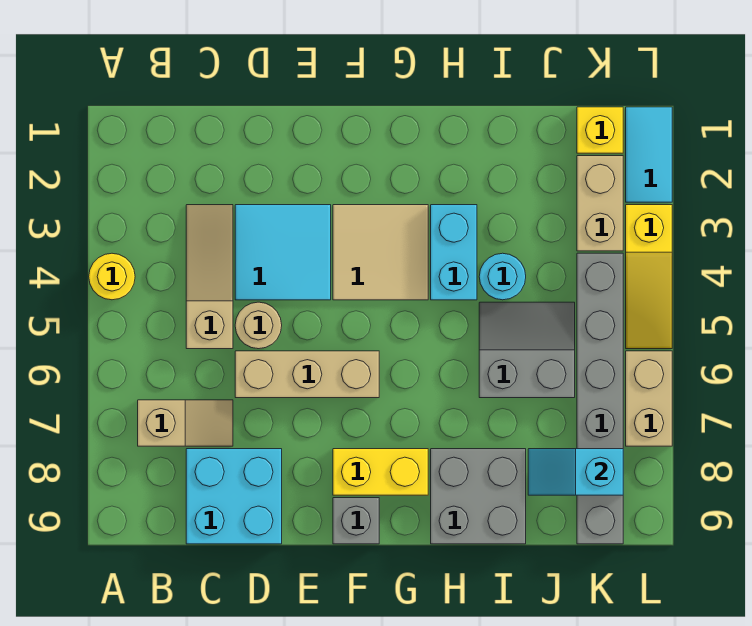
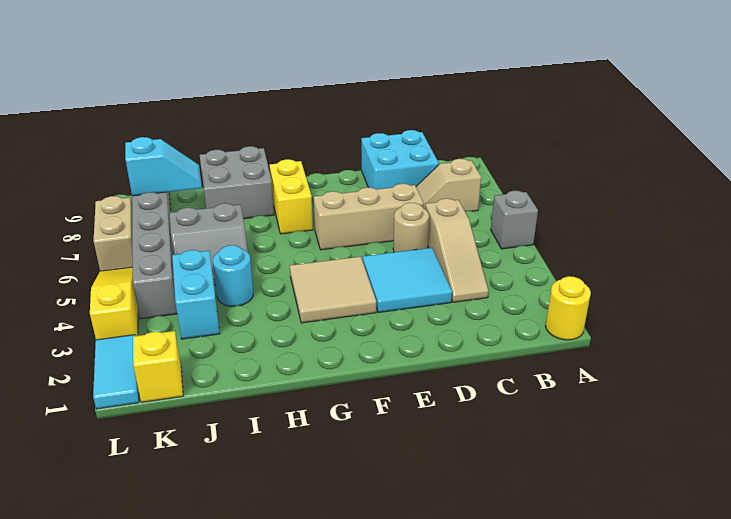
yellow round brick A4 level 1 -> yellow round brick A1 level 1
yellow brick F8:G8 level 1 -> yellow brick G7:G8 level 1
grey brick F9 level 1 -> grey brick A5 level 1
cyan brick H3:H4 level 1 -> cyan brick J3:J4 level 1
tan brick K2:K3 level 1 -> none

